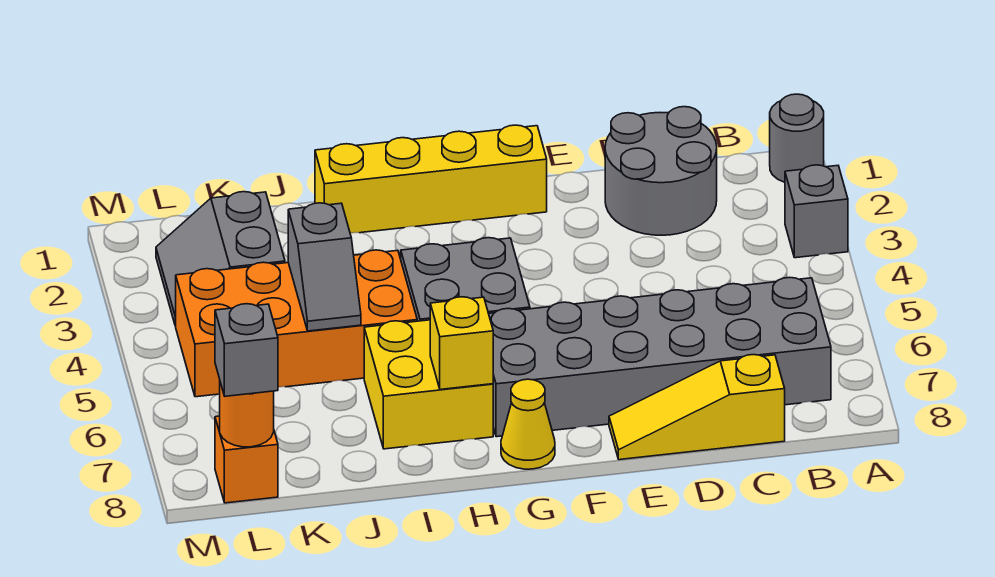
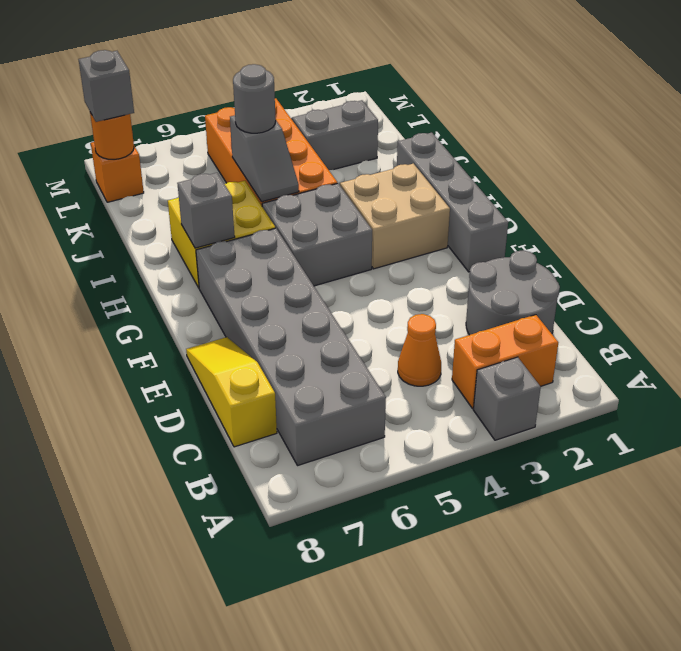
grey round brick A1 level 1 -> grey round brick J5 level 3
none -> orange brick B2:B3 level 1
none -> orange cone C4 level 1
yellow brick F1:I1 level 1 -> grey brick F1:I1 level 1
none -> tan brick G2:H3 level 1
yellow cone G8 level 1 -> none
yellow brick H7 level 2 -> grey brick H7 level 2
grey slope J4:J5 level 2 top 4 -> grey slope I5:J5 level 2 top J

